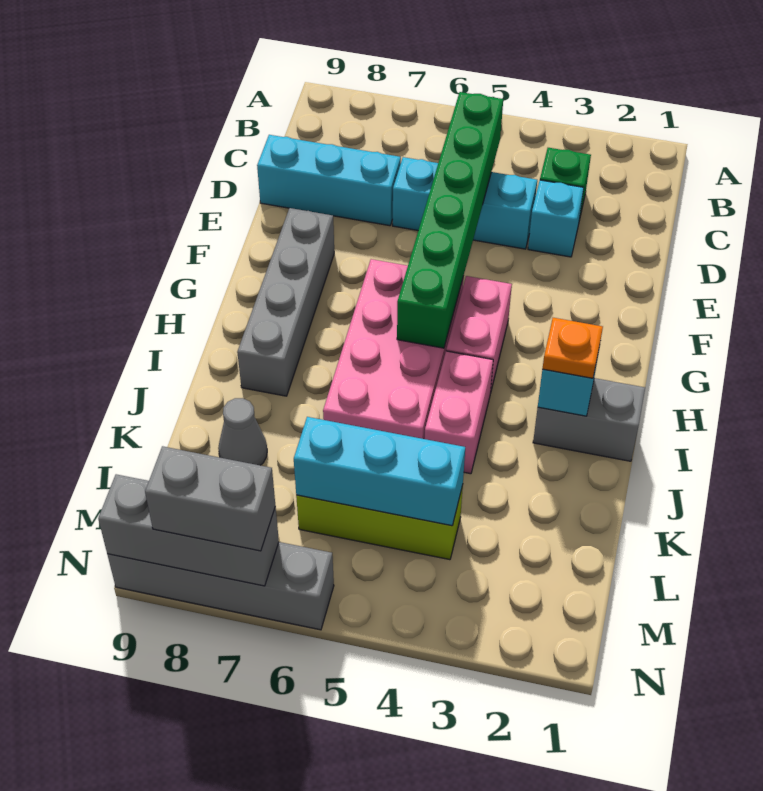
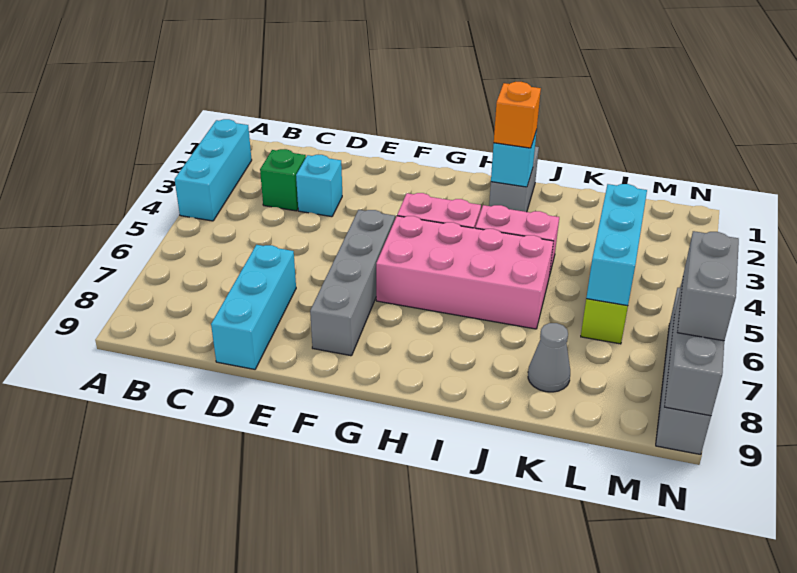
green brick C5:H5 level 2 -> none
cyan brick D4:D6 level 1 -> cyan brick A2:A4 level 1
grey brick F8:I8 level 1 -> grey brick F5:F8 level 1
orange plate I2 level 3 -> orange brick I2 level 3

